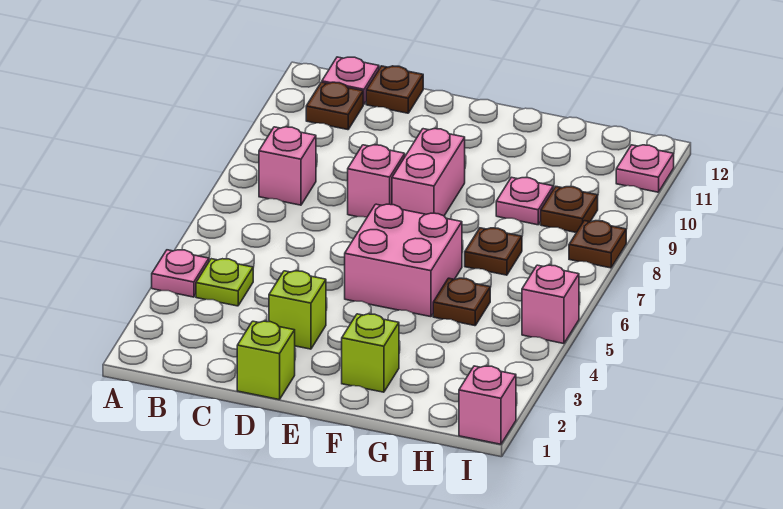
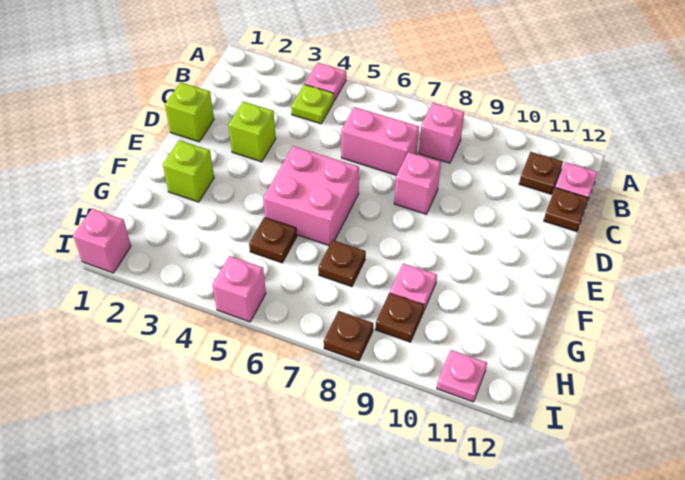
pink brick E8:E9 level 1 -> pink brick C6:C7 level 1

